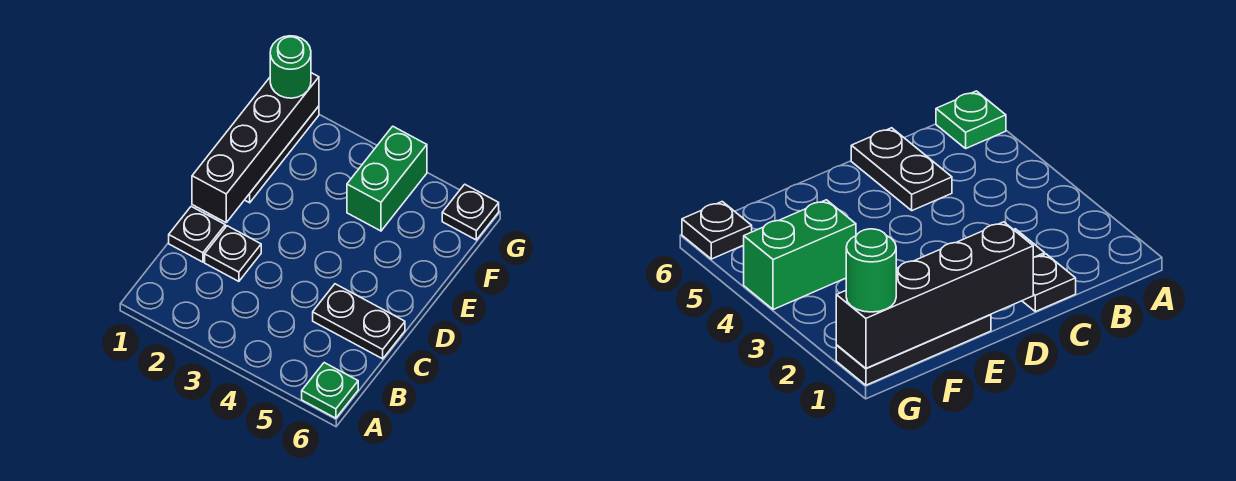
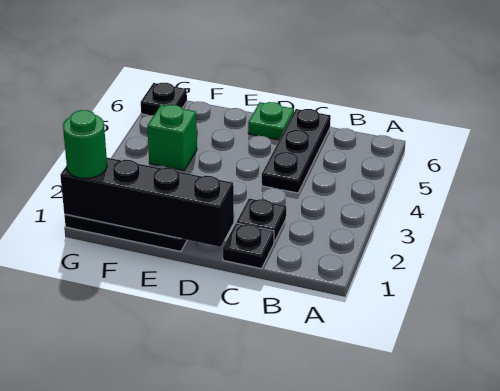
green plate A6 level 1 -> green plate D6 level 1
black plate C5:C6 level 1 -> black plate C4:C6 level 1
green brick F4:G4 level 1 -> green brick F4 level 1

